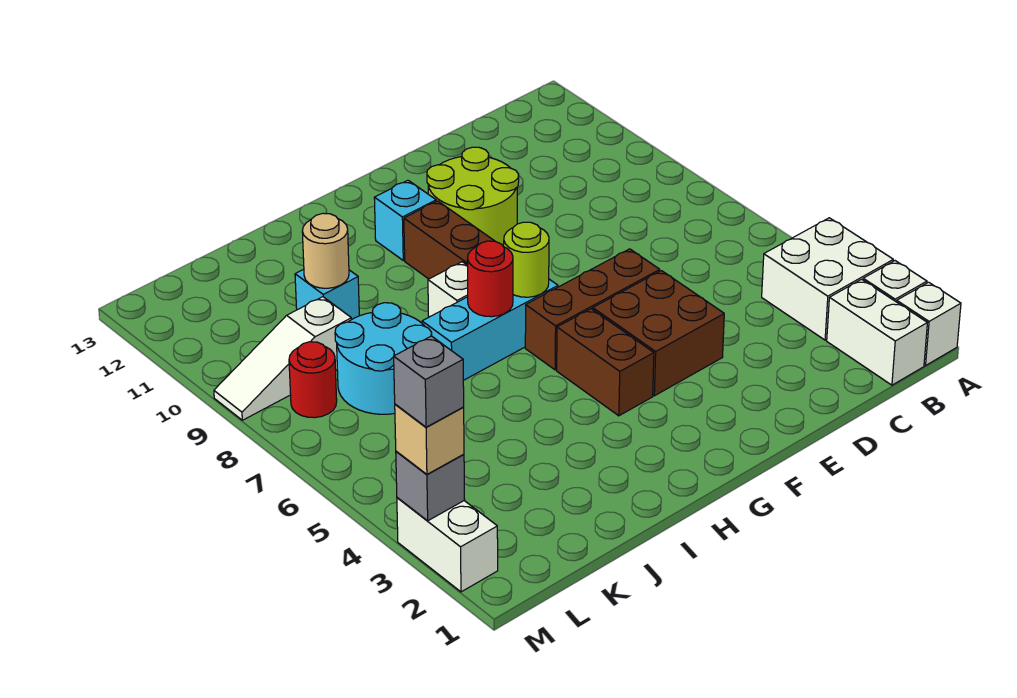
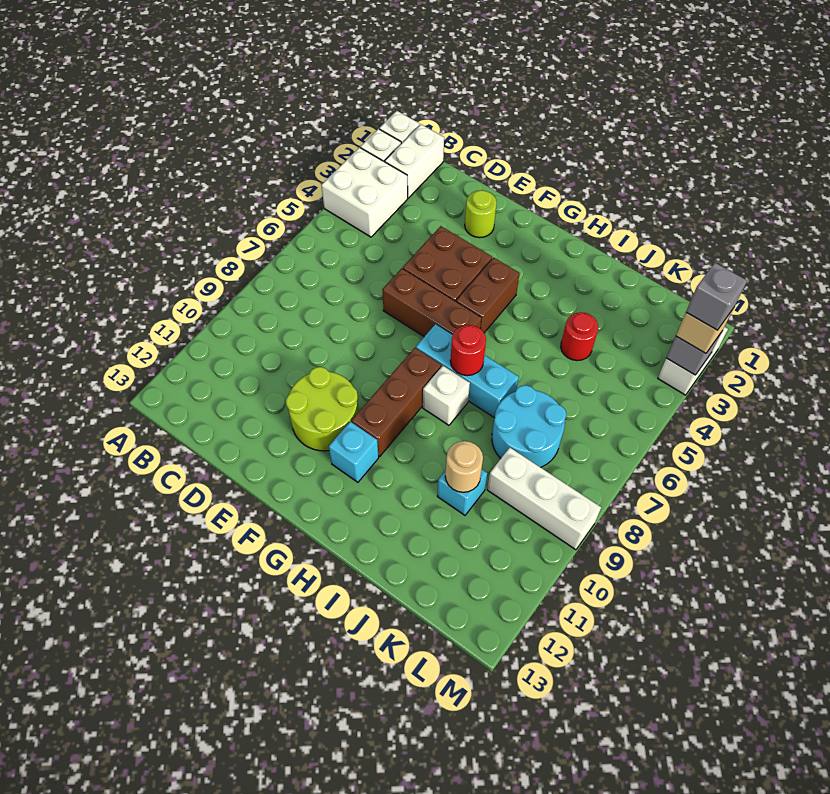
lime round brick G7 level 2 -> lime round brick E2 level 1
white slope K9:M9 level 1 top K -> white brick K9:M9 level 1
red round brick L8 level 1 -> red round brick J4 level 1

